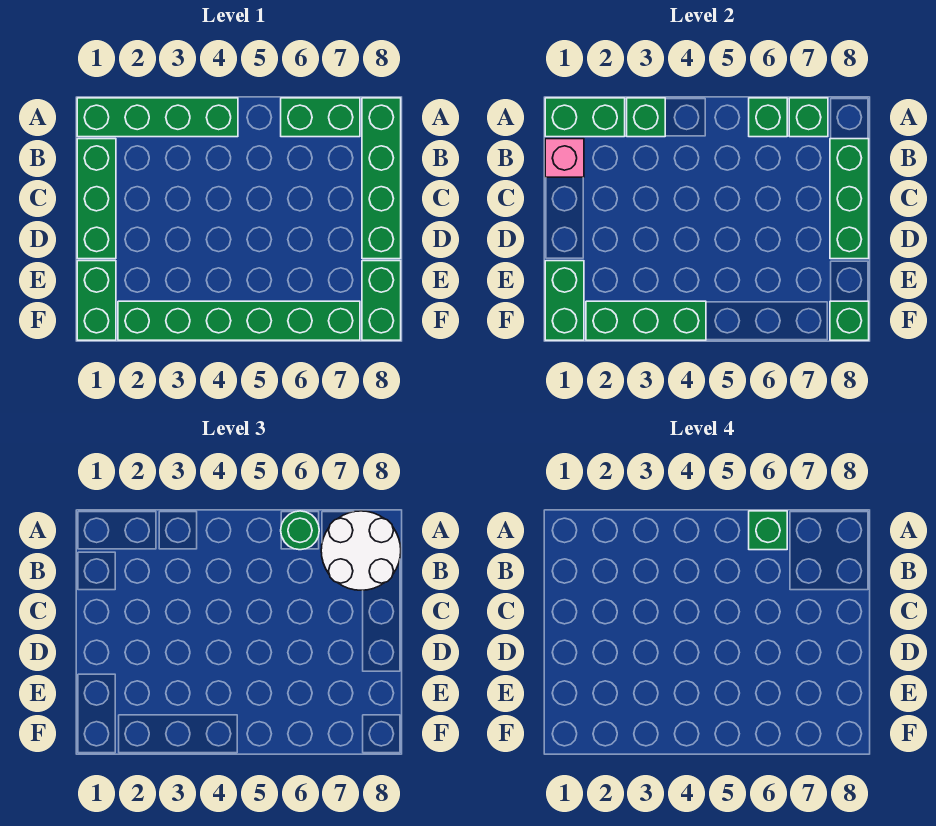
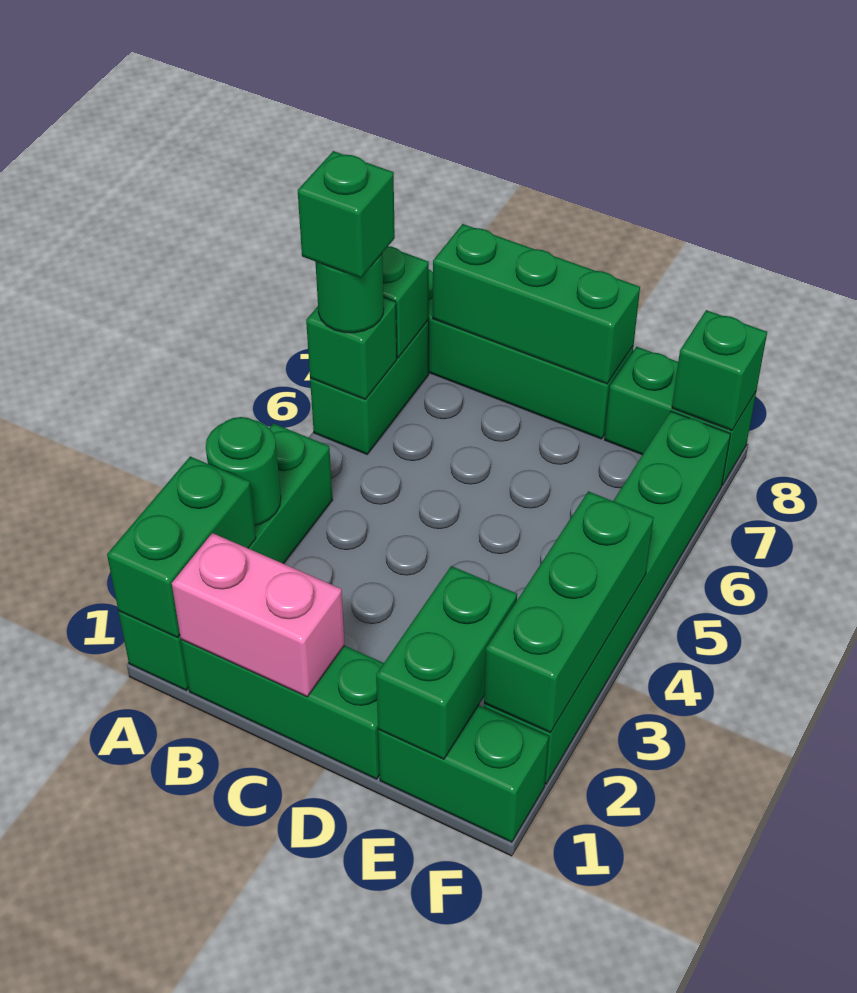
green brick A3 level 2 -> green round brick A3 level 2
white round brick A7:B8 level 3 -> none
pink brick B1 level 2 -> pink brick B1:C1 level 2
green brick E1:F1 level 2 -> green brick E1:E2 level 2

